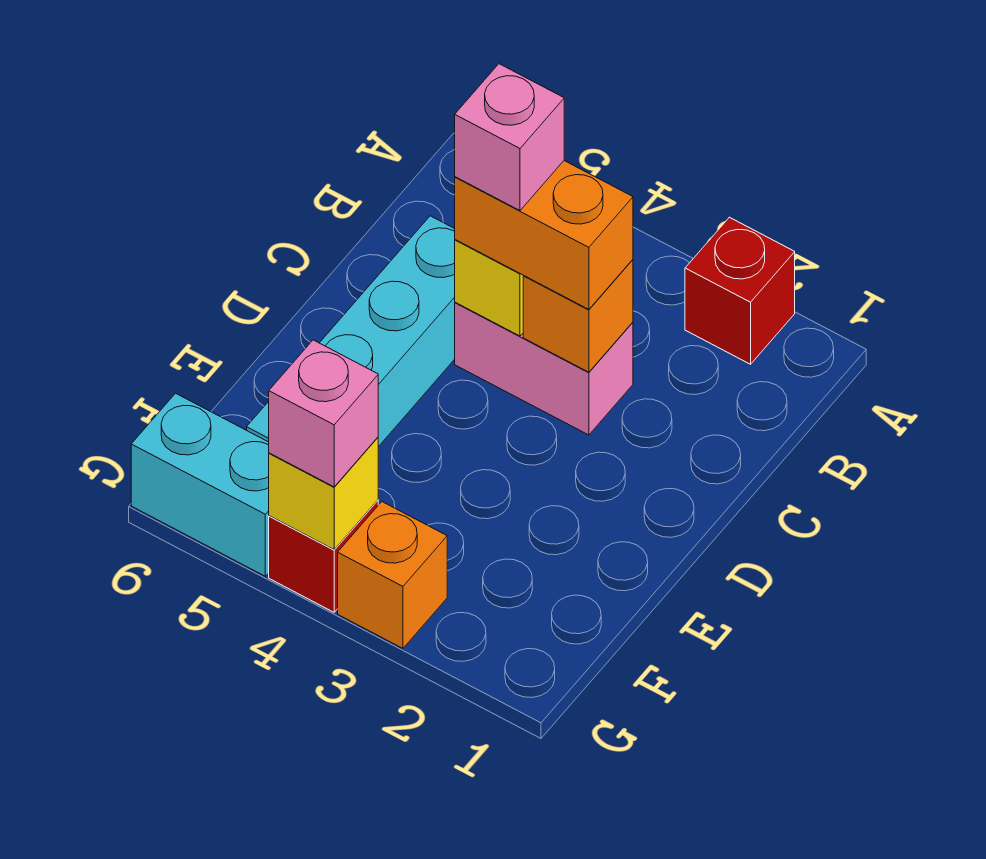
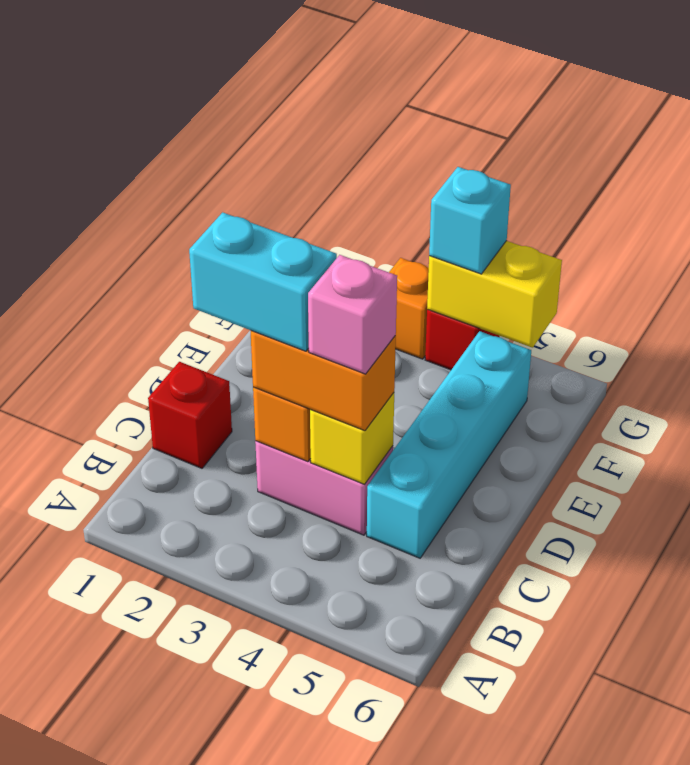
red brick A2 level 1 -> red brick C1 level 1
yellow brick G4 level 2 -> yellow brick G4:G5 level 2
pink brick G4 level 3 -> cyan brick G4 level 3
cyan brick G5:G6 level 1 -> cyan brick C2:C3 level 4

